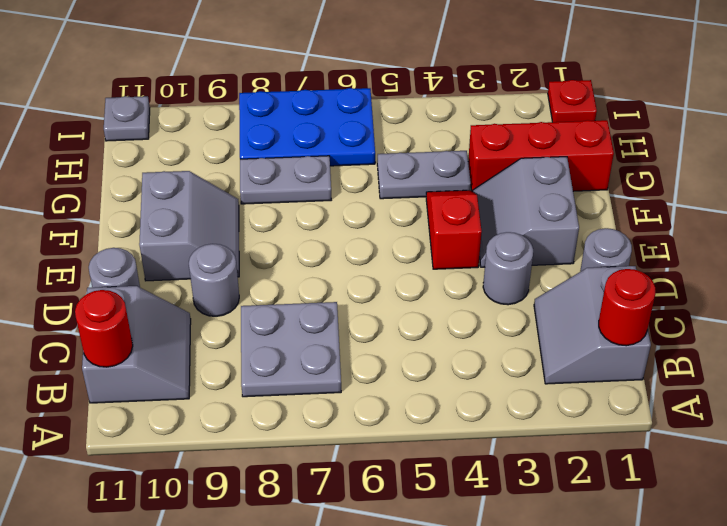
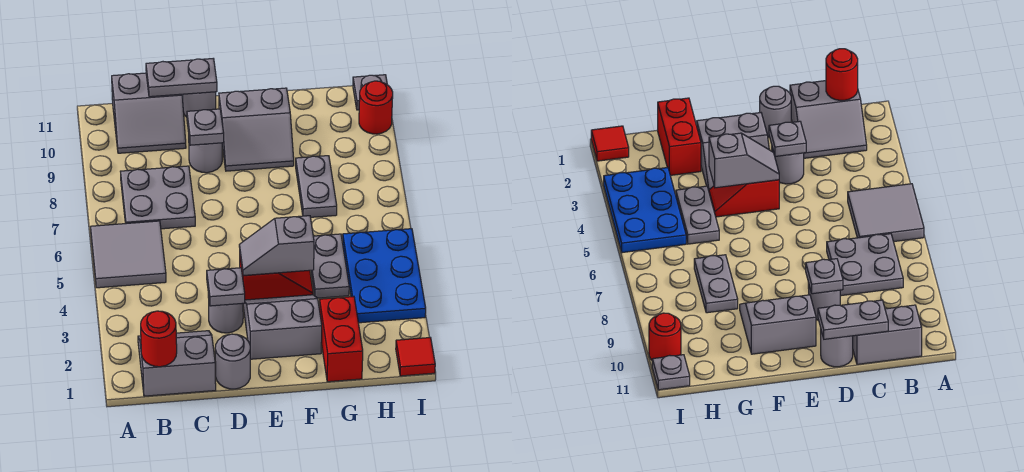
none -> grey tile A5:B6 level 1
red round brick B11 level 2 -> red round brick I10 level 1
none -> grey plate C11:D11 level 2
none -> grey plate D3 level 2
none -> grey plate D9 level 2
none -> grey slope E4:F4 level 2 top F
red brick G1:G3 level 1 -> red brick G1:G2 level 1
blue plate H6:I8 level 1 -> blue plate H3:I5 level 1
red plate I1 level 1 -> red tile I1 level 1

